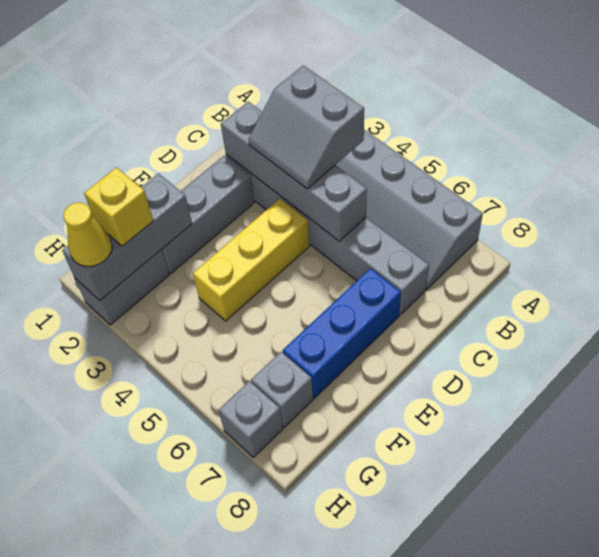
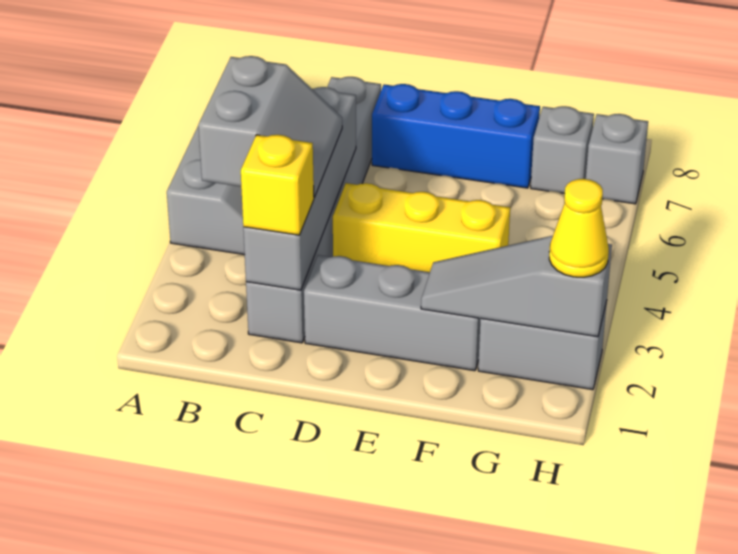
grey brick F2:H2 level 2 -> grey slope F2:H2 level 2 top H
yellow brick G2 level 3 -> yellow brick C2 level 3

